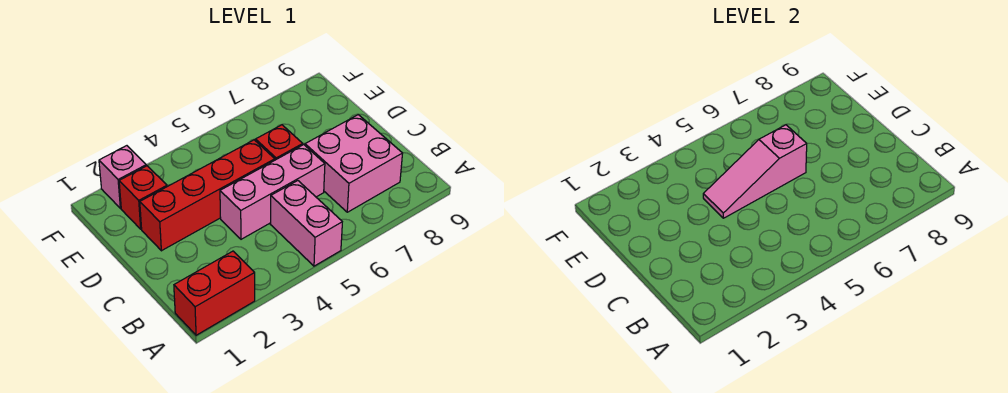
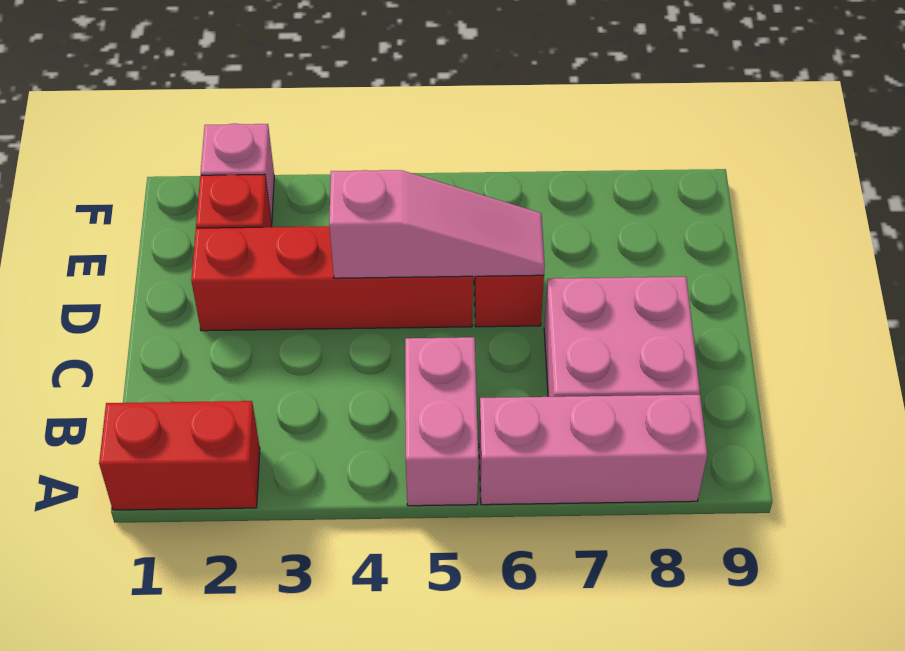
pink brick C4:C6 level 1 -> pink brick A6:A8 level 1
pink slope D4:D6 level 2 top 6 -> pink slope D4:D6 level 2 top 4

